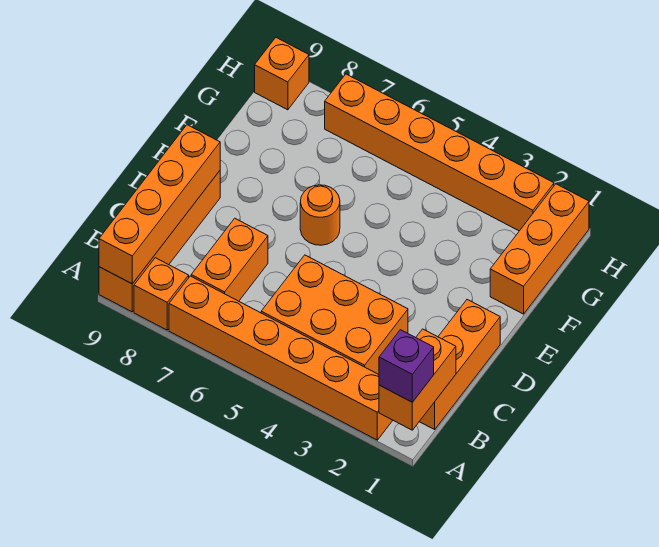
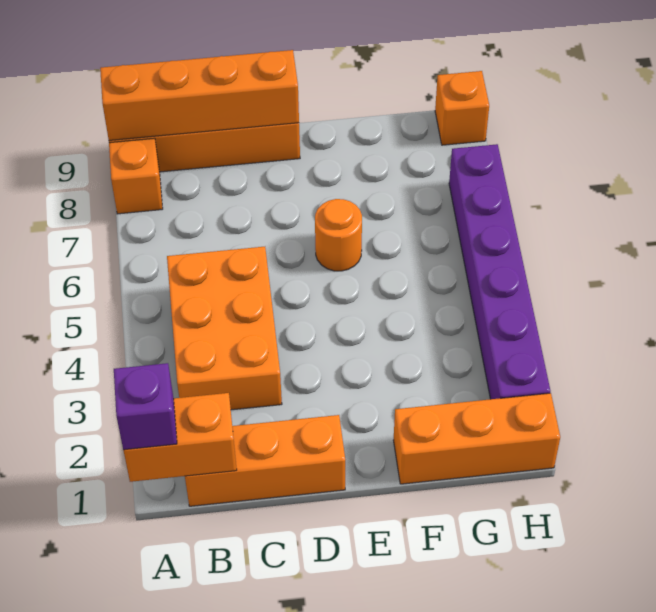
orange brick A2:A7 level 1 -> none
orange brick B7:C7 level 1 -> none
orange brick H2:H7 level 1 -> purple brick H2:H7 level 1

